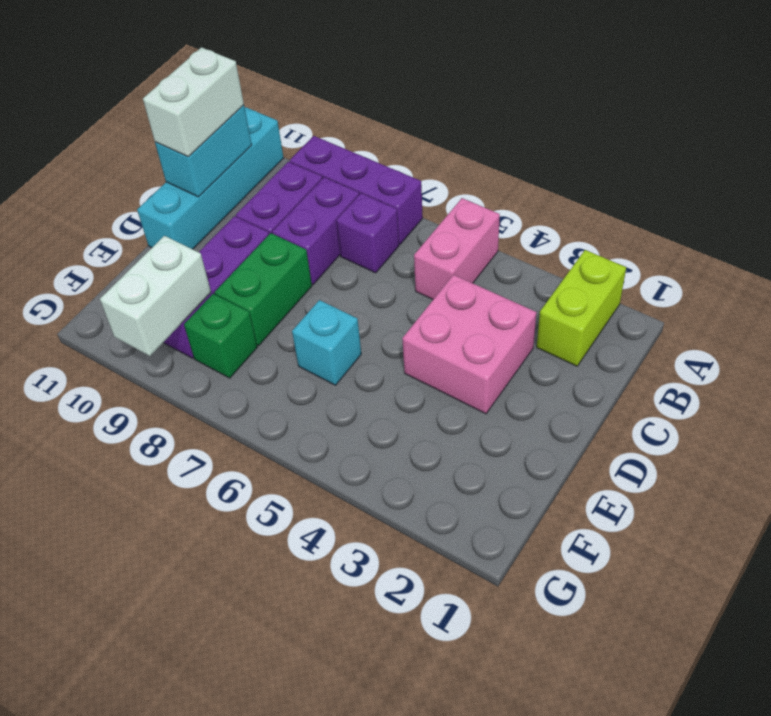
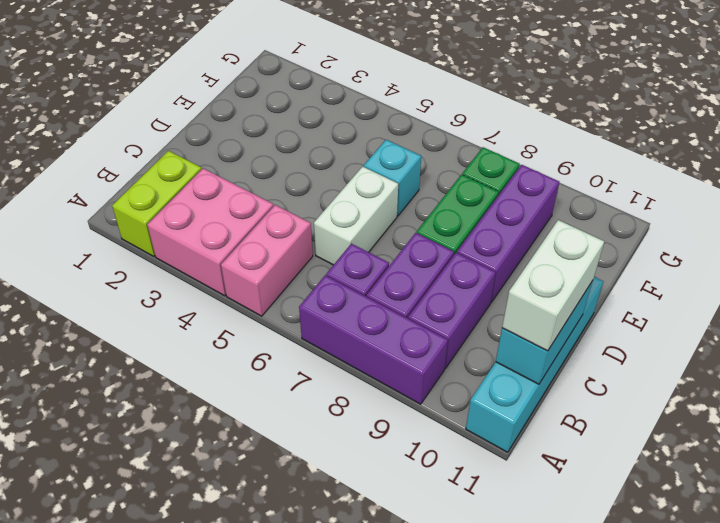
pink brick C3:D4 level 1 -> pink brick A3:B4 level 1
white brick F9:G9 level 2 -> white brick C6:D6 level 1

